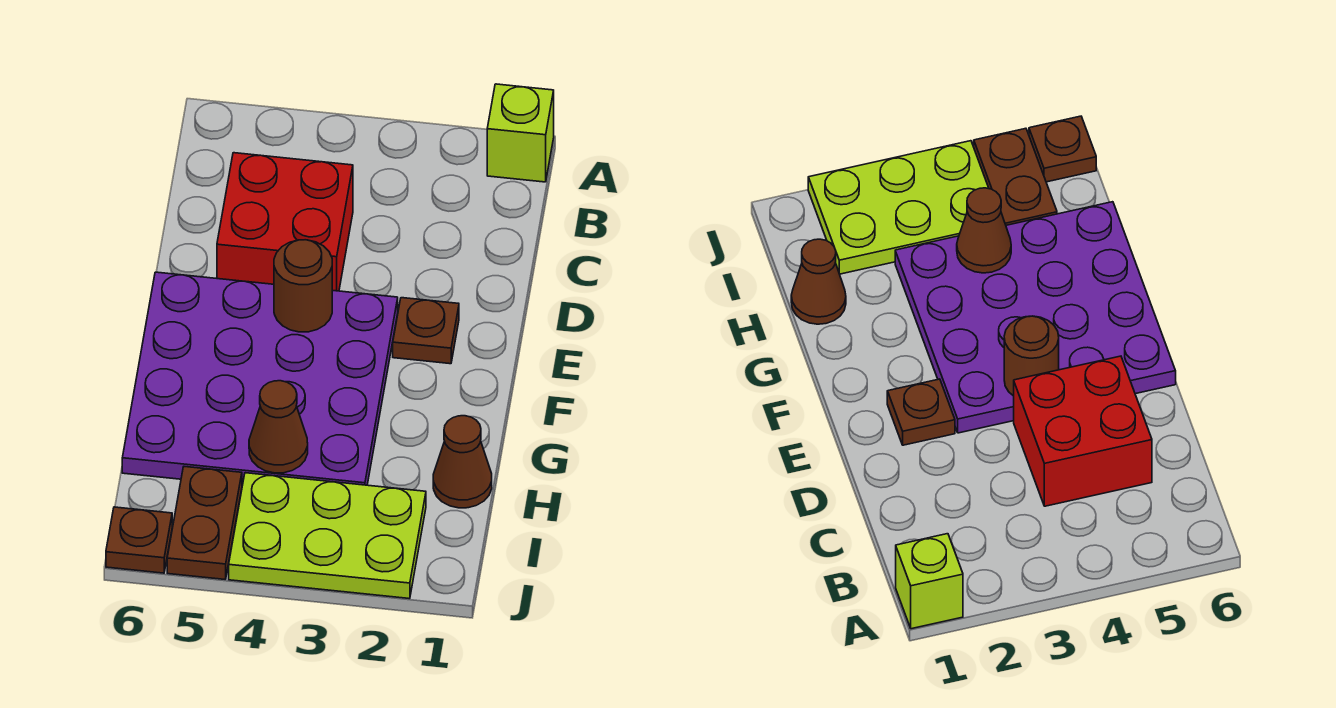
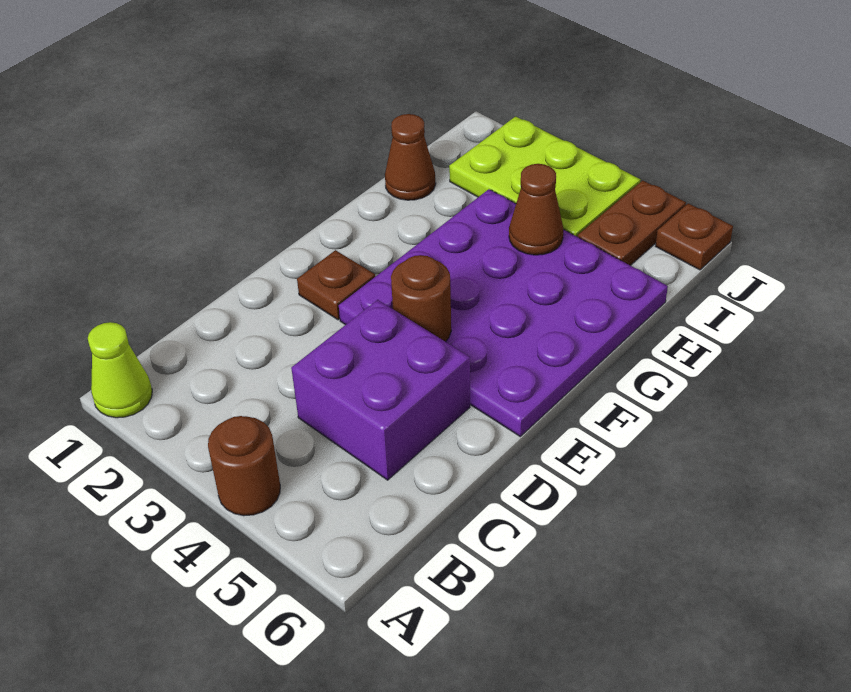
lime brick A1 level 1 -> lime cone A1 level 1
none -> brown round brick A4 level 1
red brick C4:D5 level 1 -> purple brick C4:D5 level 1

